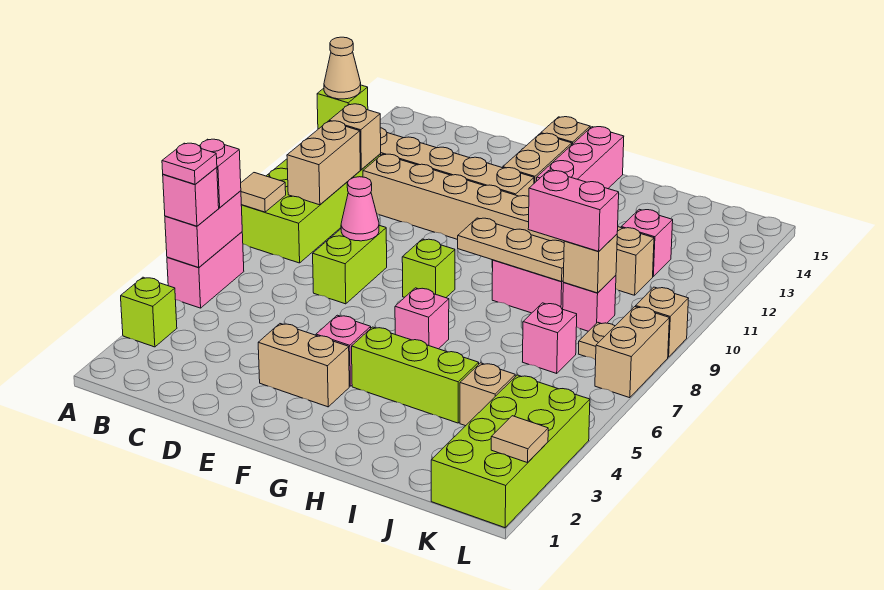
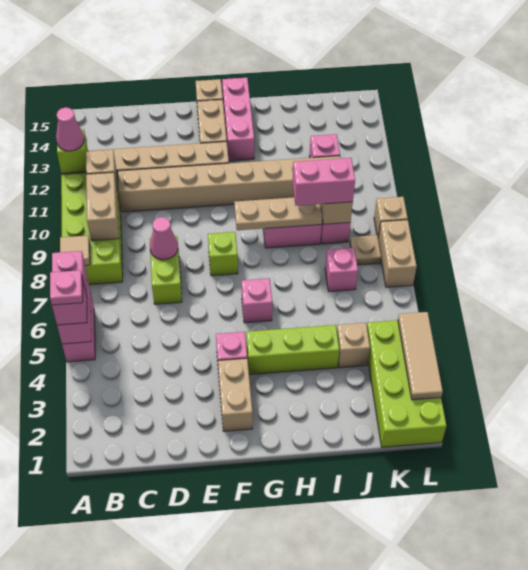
lime brick A3 level 1 -> none
tan cone A12 level 3 -> pink cone A12 level 3
tan brick E3:F3 level 1 -> tan brick F2:F3 level 1
tan tile L2 level 2 -> tan tile L2:L4 level 2

